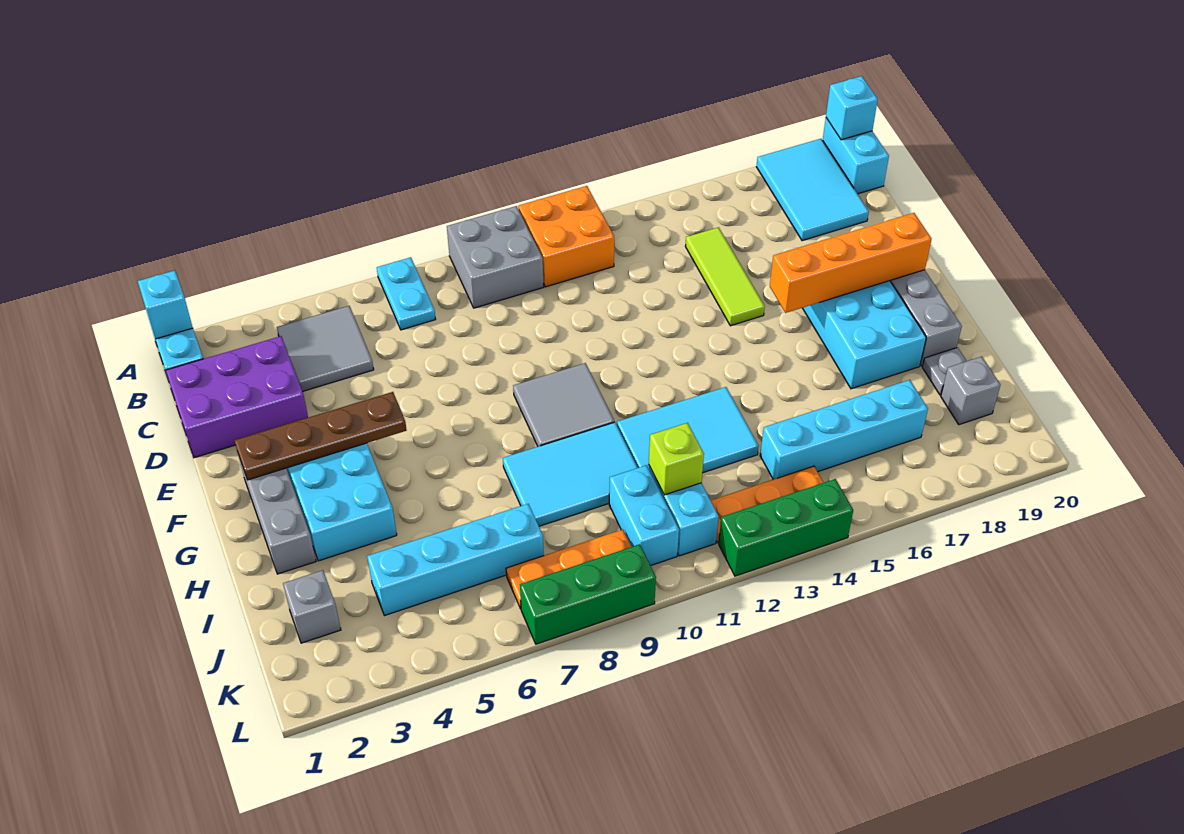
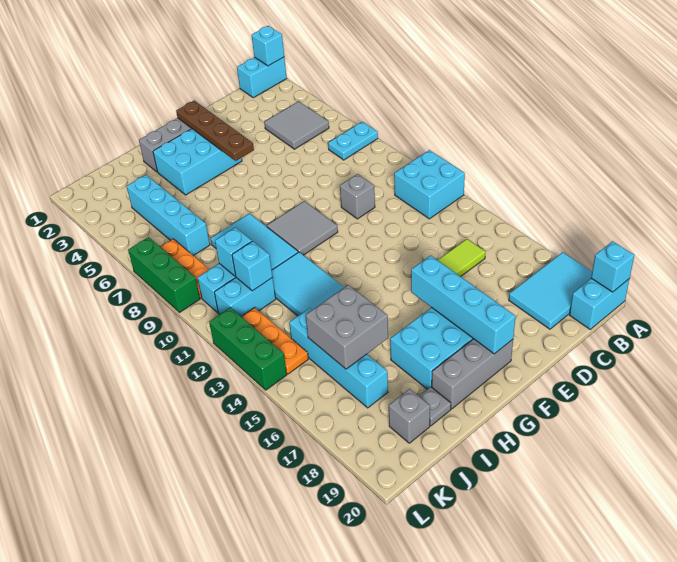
grey brick A9:B10 level 1 -> grey brick I15:J16 level 2
orange brick A11:B12 level 1 -> cyan brick A11:B12 level 1
purple brick C1:D3 level 1 -> none
orange brick F16:F19 level 2 -> cyan brick F16:F19 level 2
grey brick J2 level 1 -> grey brick D10 level 1
none -> cyan brick J10 level 2
lime brick J11 level 2 -> cyan brick J11 level 2

